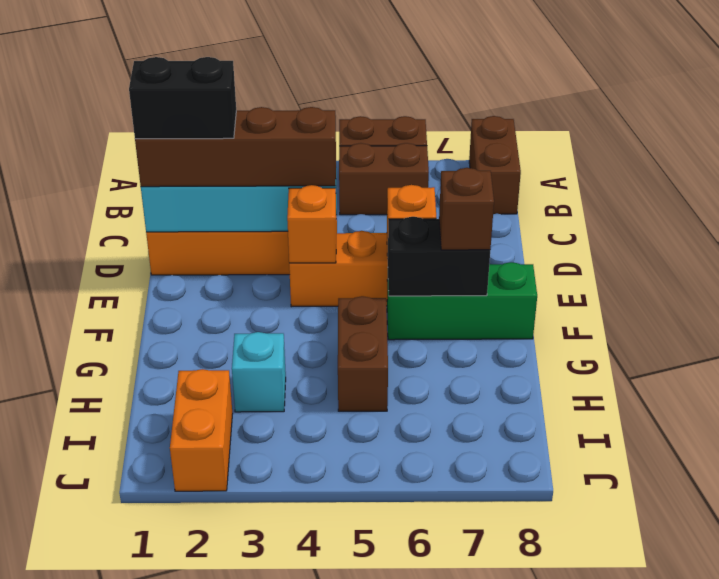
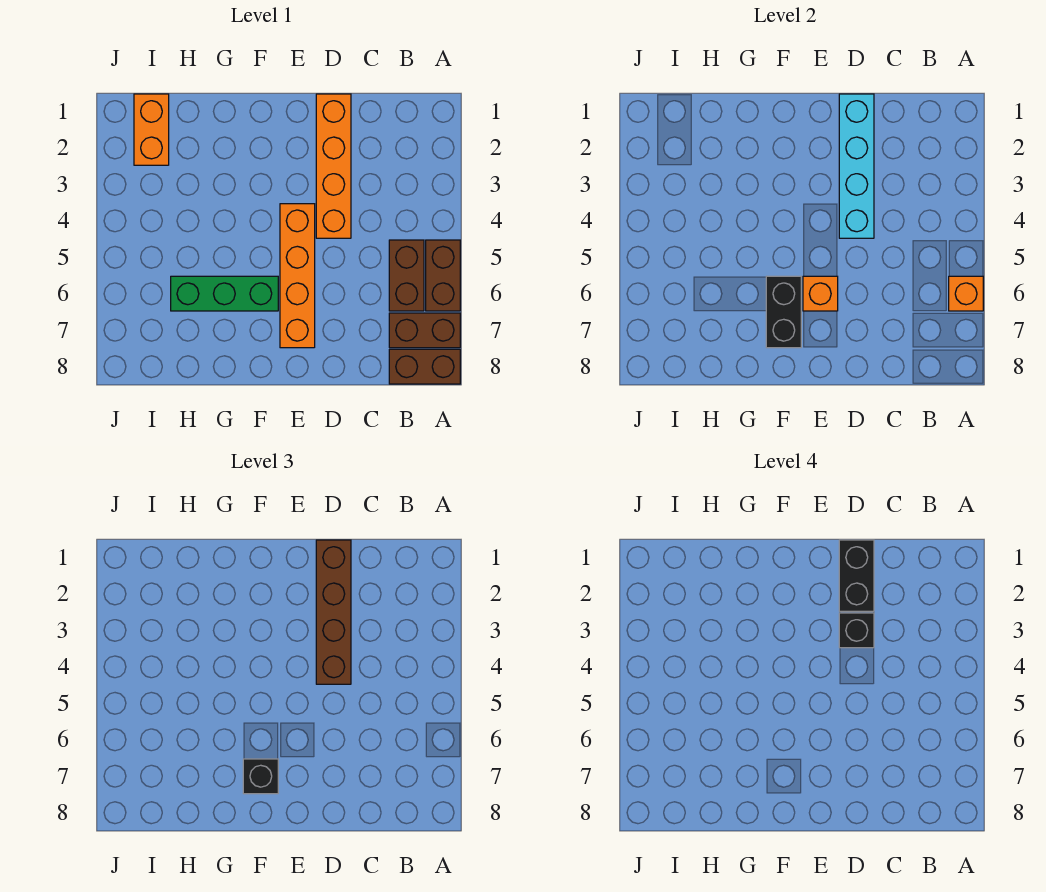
none -> black brick D3 level 4
orange brick E4 level 2 -> orange brick A6 level 2
green brick F6:F8 level 1 -> green brick F6:H6 level 1
brown brick F7 level 3 -> black brick F7 level 3
brown brick G5:H5 level 1 -> brown brick A7:B7 level 1
cyan brick H3 level 1 -> none
orange brick I2:J2 level 1 -> orange brick I1:I2 level 1

